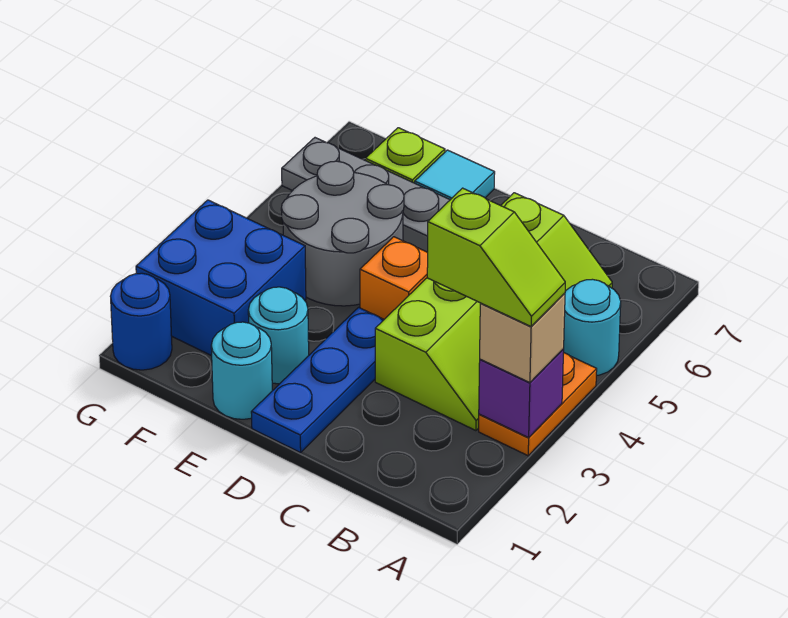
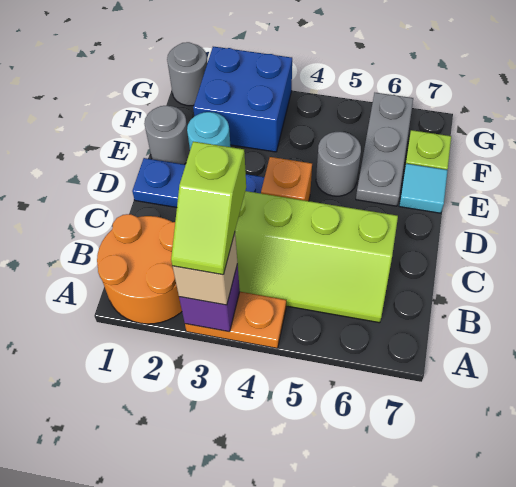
none -> orange round brick A1:B2 level 1
cyan round brick A5 level 1 -> none
cyan round brick E1 level 1 -> grey round brick E1 level 1
grey round brick E4:F5 level 1 -> grey round brick E5 level 1
blue round brick G1 level 1 -> grey round brick G1 level 1

